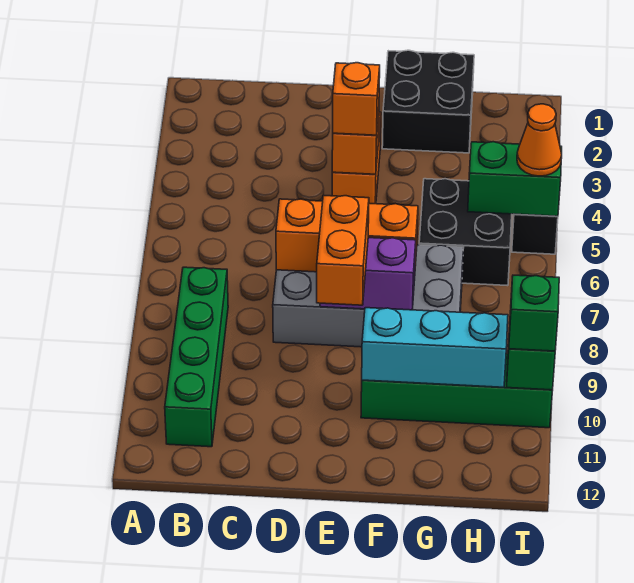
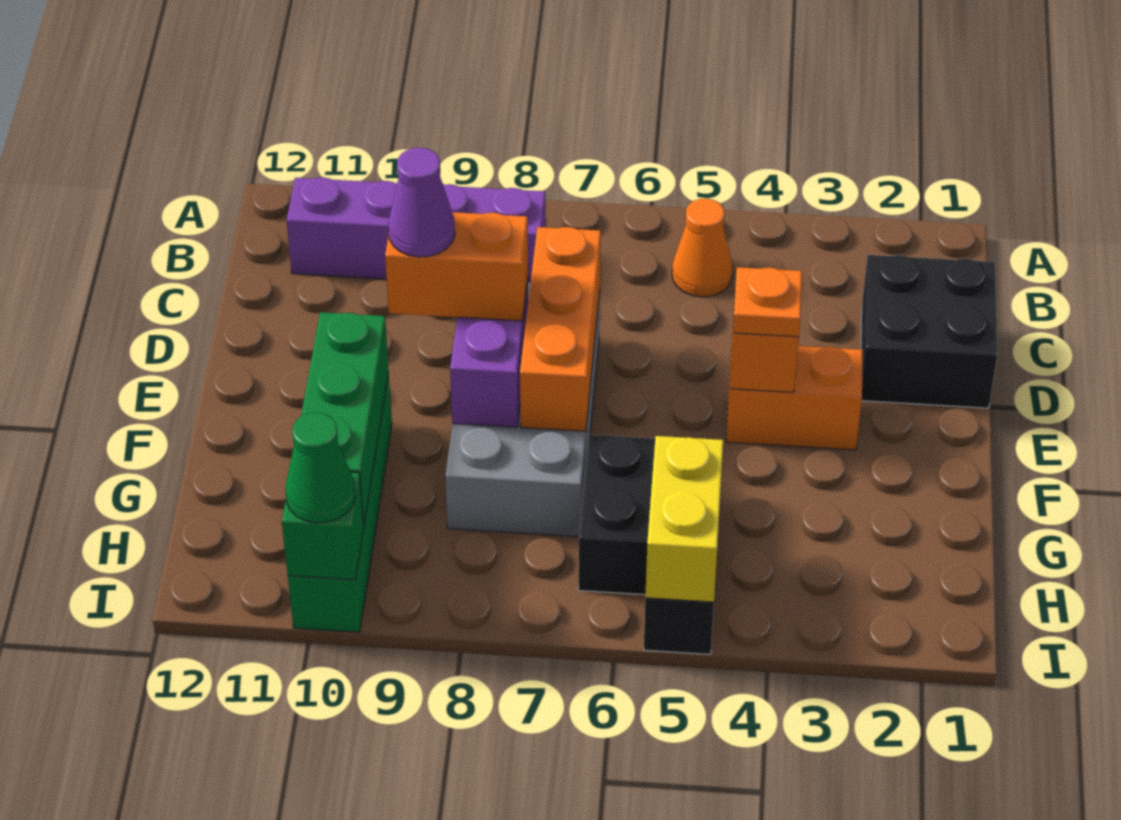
green brick B8:B11 level 1 -> purple brick B8:B11 level 1
orange brick E4 level 3 -> orange plate E4 level 3
none -> purple cone E9 level 4
black brick F1:G2 level 1 -> black brick C1:D2 level 1
cyan brick F10:H10 level 2 -> green brick F10:H10 level 2
green brick H5:I5 level 2 -> yellow brick H5:I5 level 2
orange cone I5 level 3 -> orange cone B5 level 1
green brick I10 level 3 -> green cone I10 level 3

